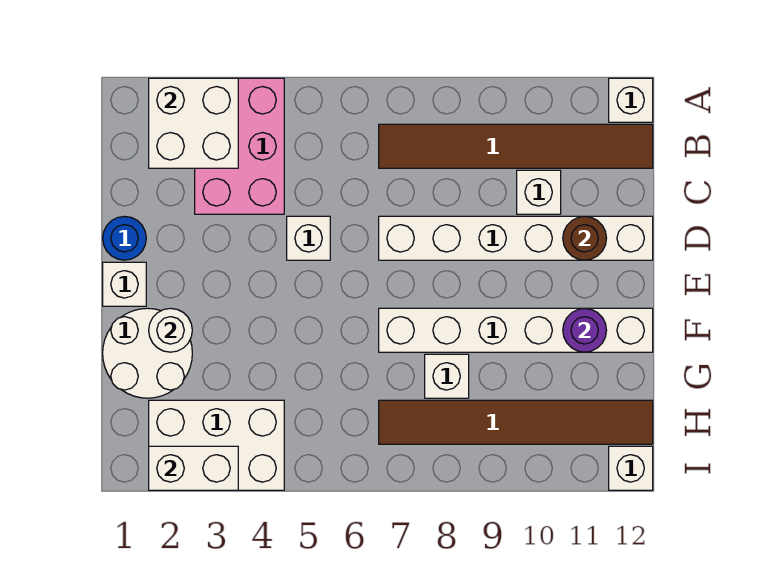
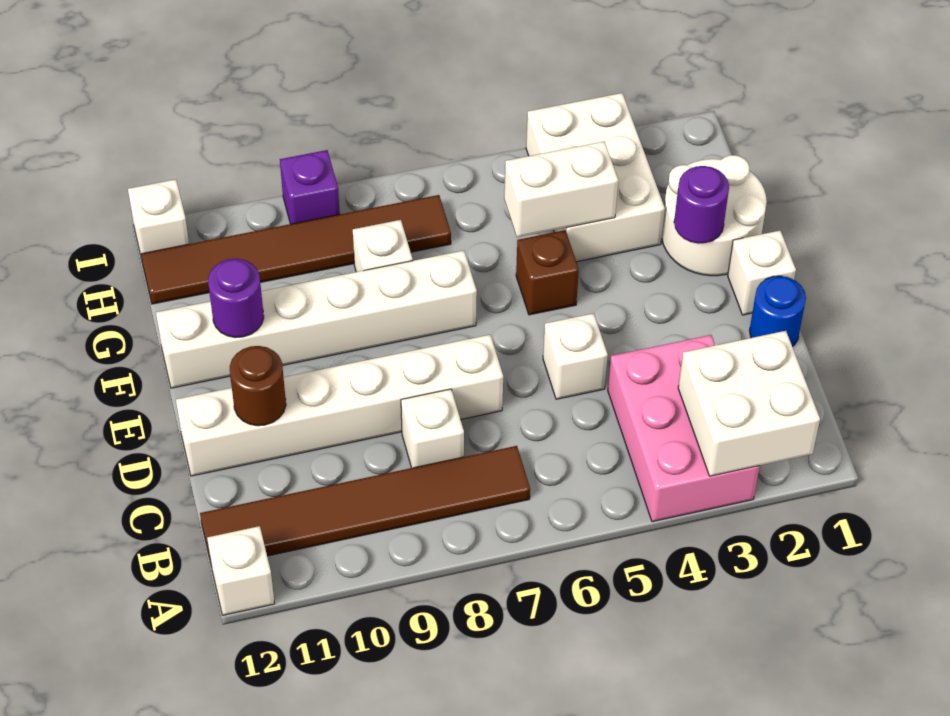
white brick C10 level 1 -> white brick C8 level 1
white round brick F2 level 2 -> purple round brick F2 level 2
none -> brown brick F5 level 1
white brick H2:I4 level 1 -> white brick G3:I4 level 1
white brick I2:I3 level 2 -> white brick G4:G5 level 2
none -> purple brick I9 level 1

